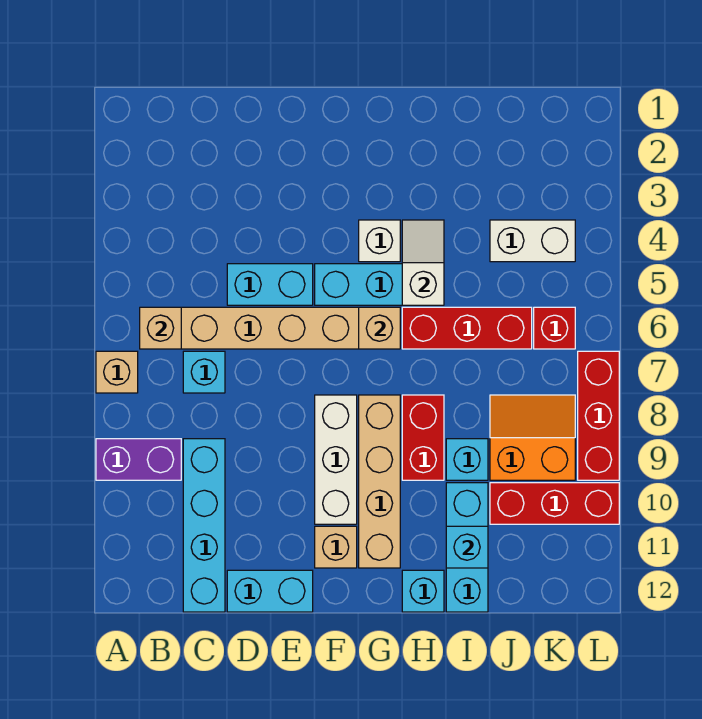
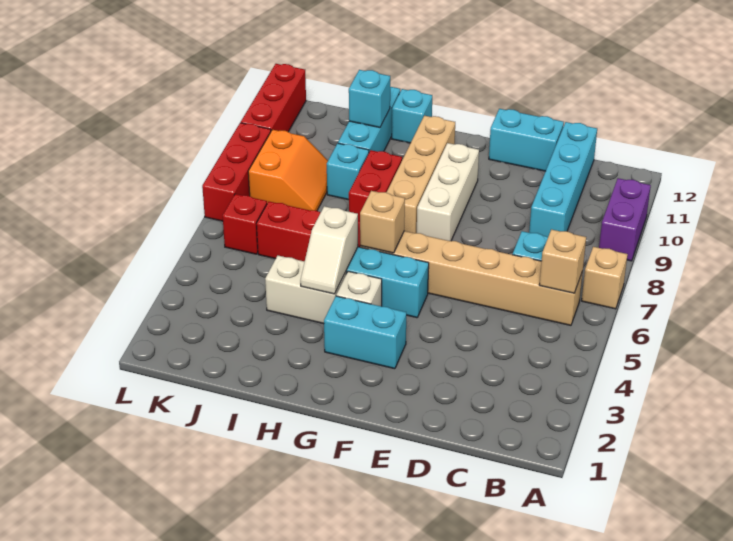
purple brick A9:B9 level 1 -> purple brick A9:A10 level 1
cyan brick D5:E5 level 1 -> cyan brick F3:G3 level 1
tan brick F11 level 1 -> none
white brick J4:K4 level 1 -> white brick H4:I4 level 1
orange slope J8:K9 level 1 top 9 -> orange slope J8:K9 level 1 top K
red brick J10:L10 level 1 -> red brick L10:L12 level 1

